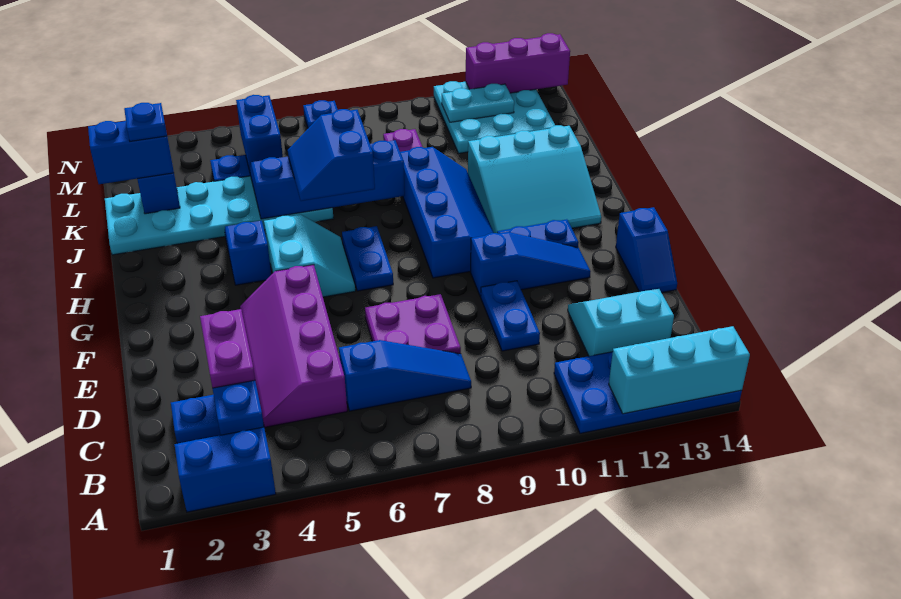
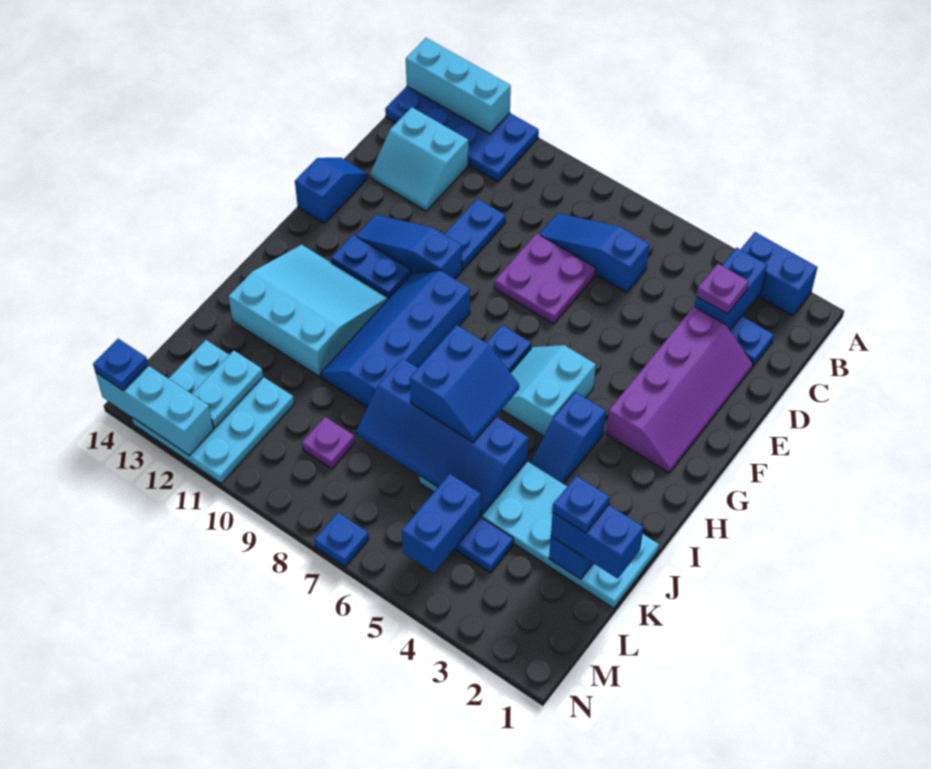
purple plate C3:D3 level 3 -> purple plate C3 level 3
purple slope C4:F5 level 1 top 5 -> purple slope D2:G3 level 1 top 3
cyan plate M11:M12 level 2 -> cyan plate L12:M12 level 2
purple brick N12:N14 level 2 -> cyan brick N12:N14 level 2
none -> blue plate N14 level 3

